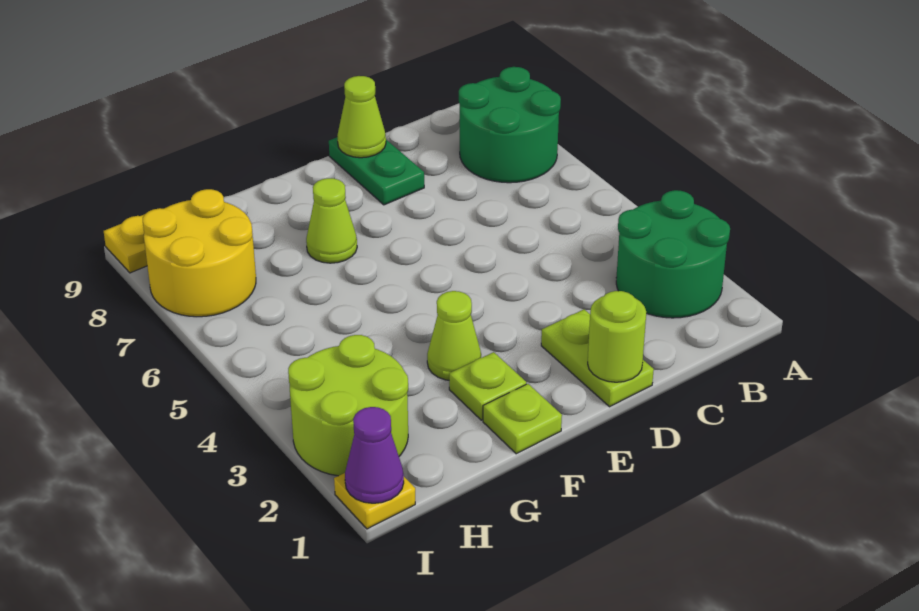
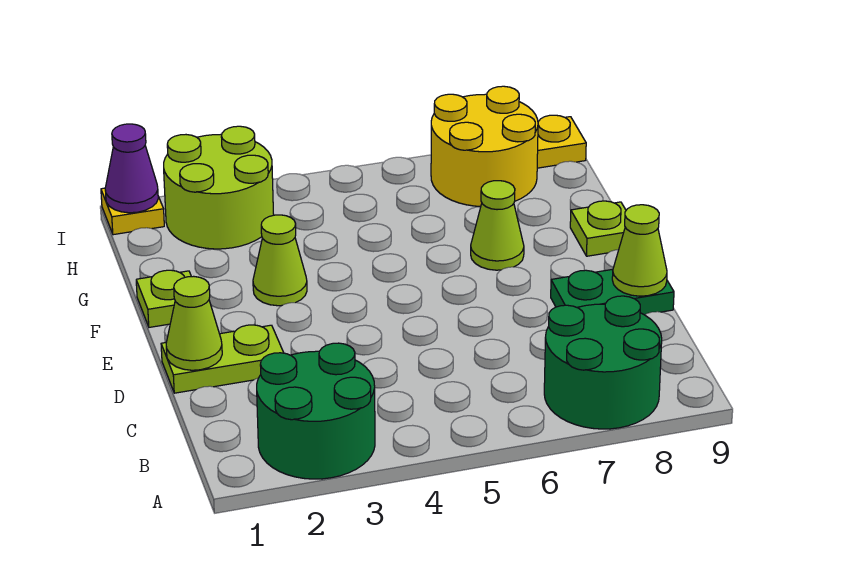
lime round brick D1 level 2 -> lime cone D1 level 2
lime plate F2 level 1 -> lime plate F9 level 1

